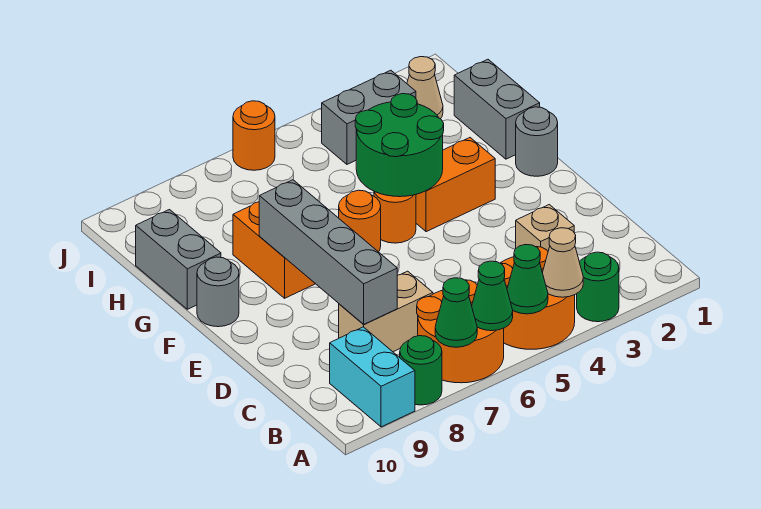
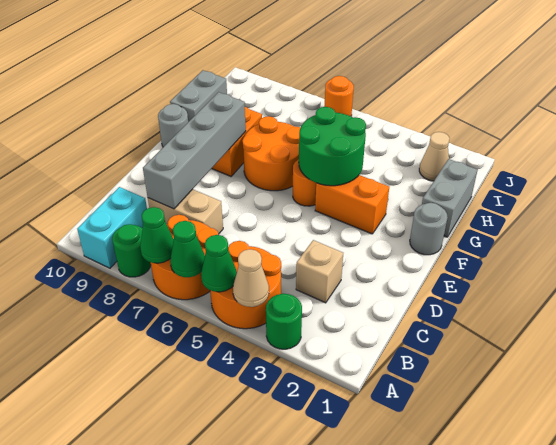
orange round brick F6 level 1 -> orange round brick F6:G7 level 1
grey brick I3:I4 level 1 -> none

